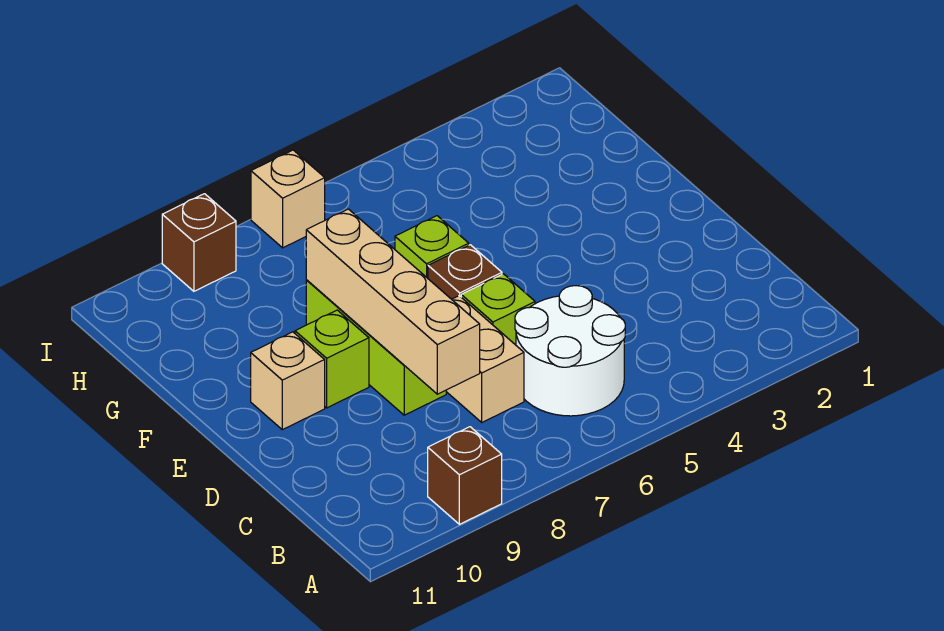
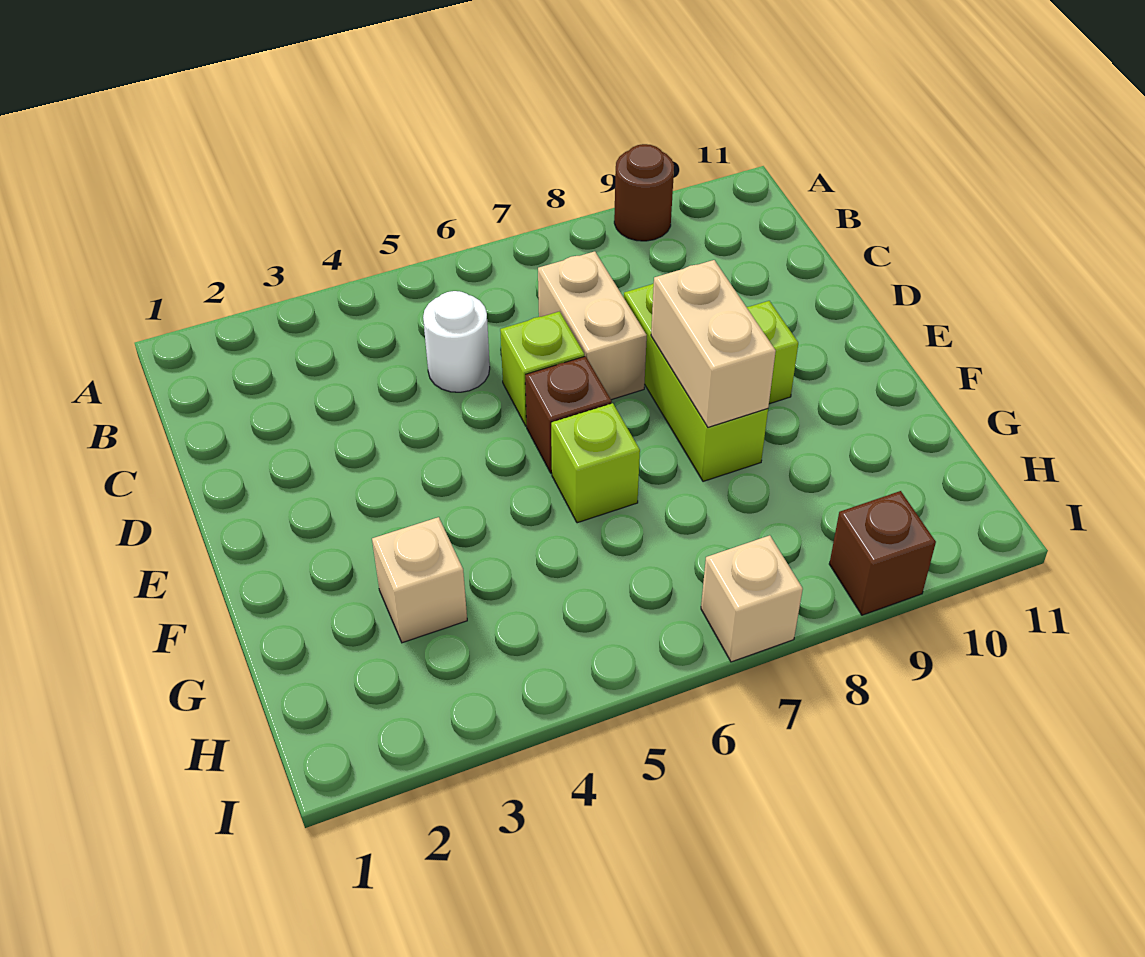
brown brick A9 level 1 -> brown round brick A9 level 1
white round brick B5:C6 level 1 -> white round brick C5 level 1
tan brick C8:F8 level 2 -> tan brick E8:F8 level 2
tan brick E10 level 1 -> tan brick G3 level 1

